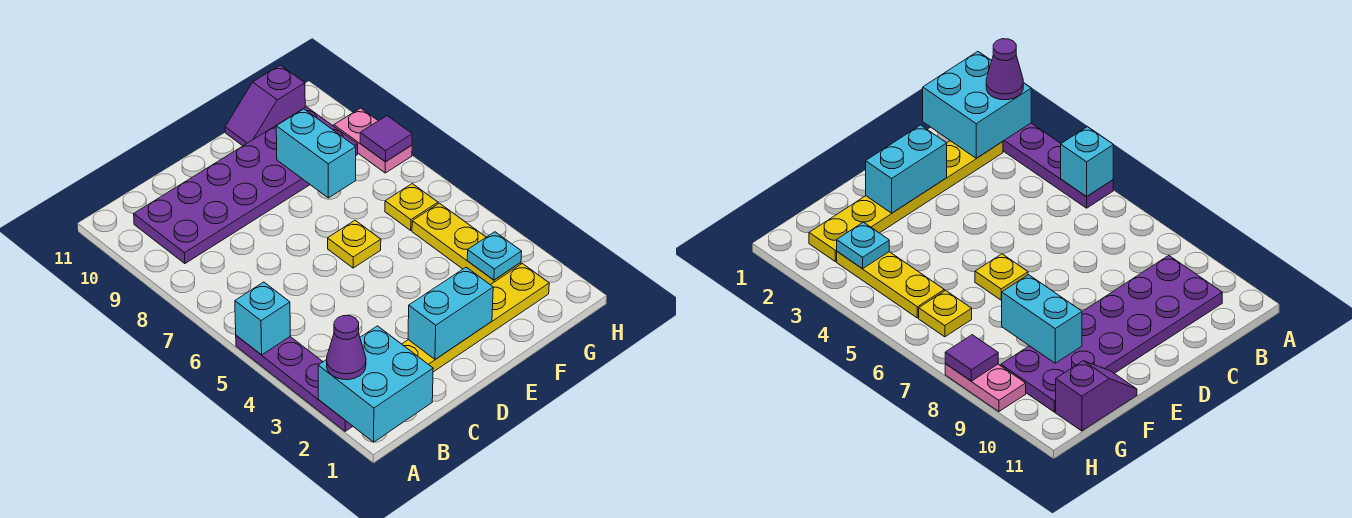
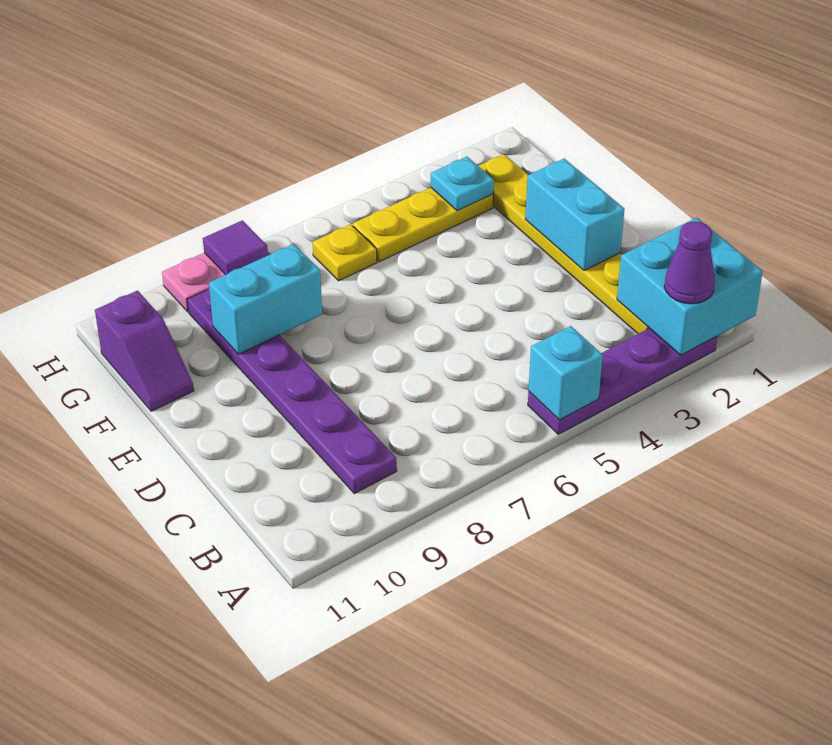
purple plate B9:G10 level 1 -> purple plate B9:G9 level 1
yellow plate E6 level 1 -> none

